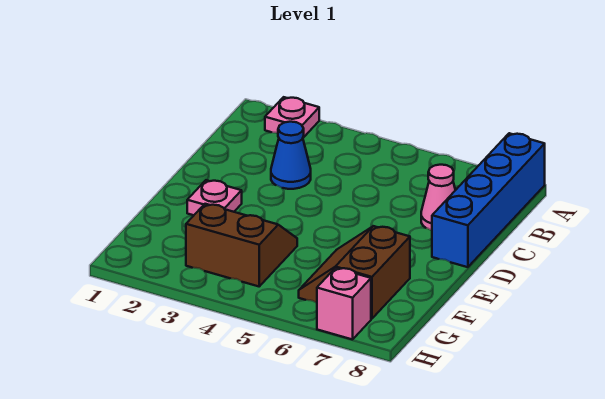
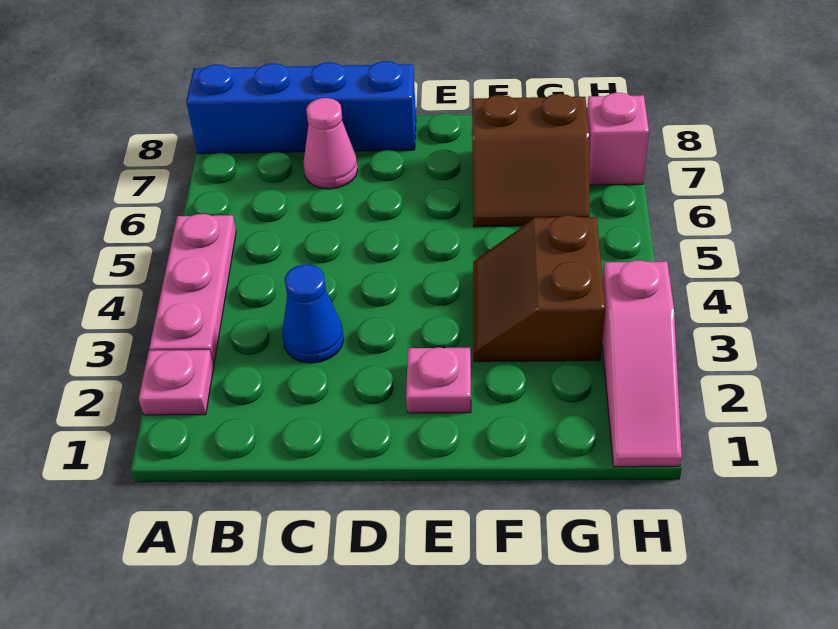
none -> pink plate A3:A5 level 1
none -> pink slope H1:H3 level 1 top 3

